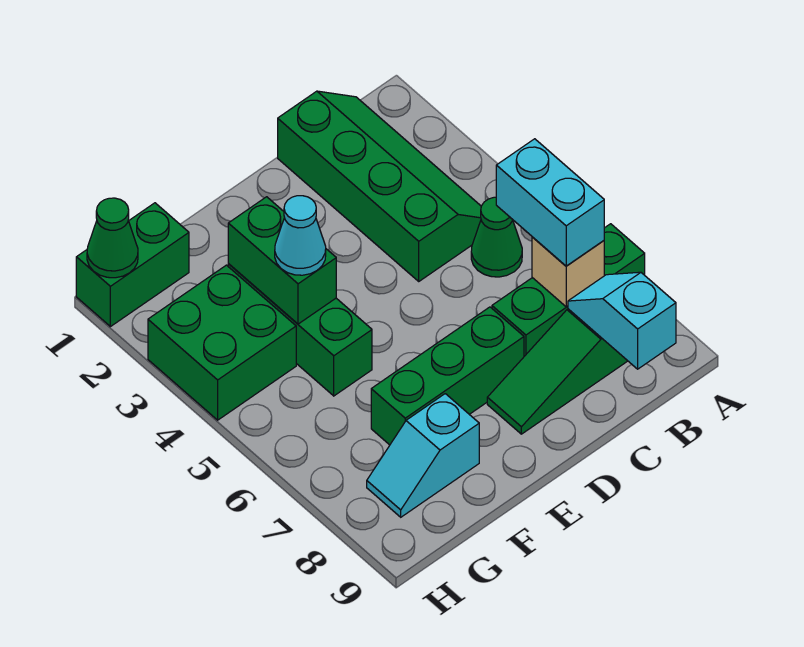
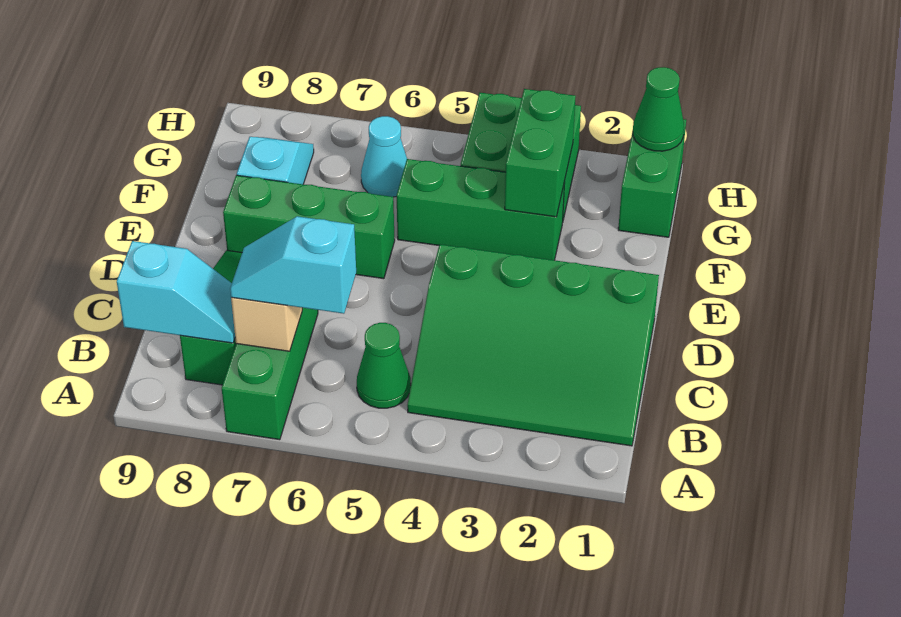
green slope B1:C4 level 1 top C -> green slope B1:D4 level 1 top D
cyan brick B6:B7 level 3 -> cyan slope B6:B7 level 3 top 6
green brick D7:F7 level 1 -> green brick E6:E8 level 1
green brick F3:F4 level 2 -> green brick F3:G3 level 2
cyan cone F4 level 3 -> cyan cone G6 level 1

